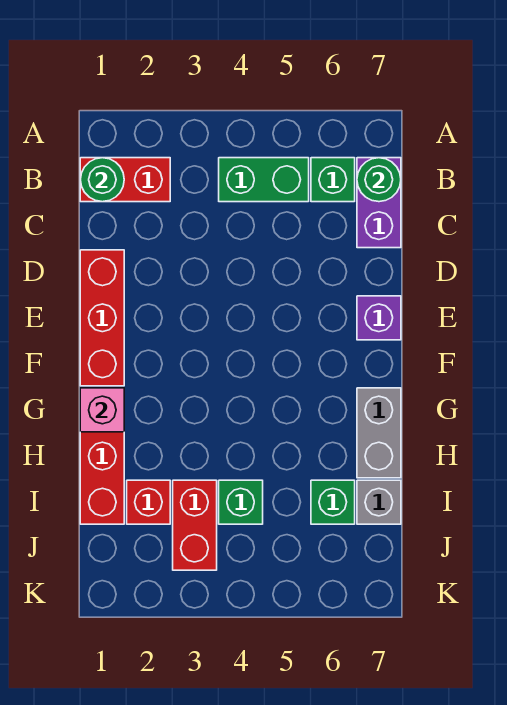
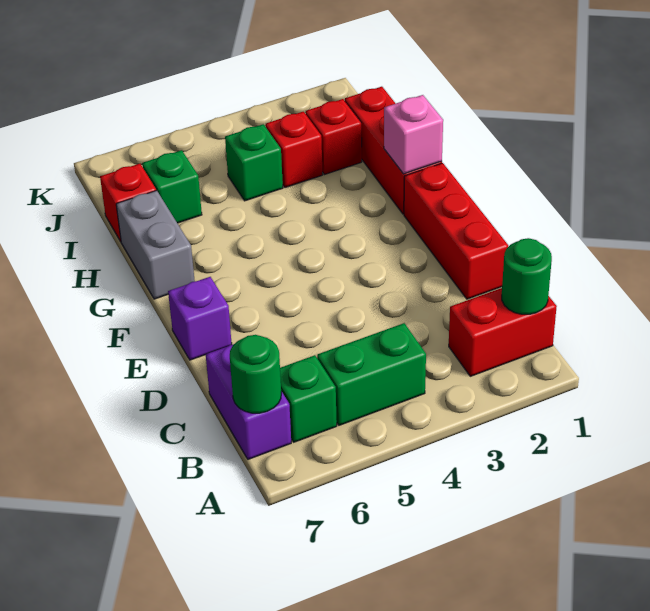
red brick I3:J3 level 1 -> red brick I3 level 1
grey brick I7 level 1 -> red brick I7 level 1

